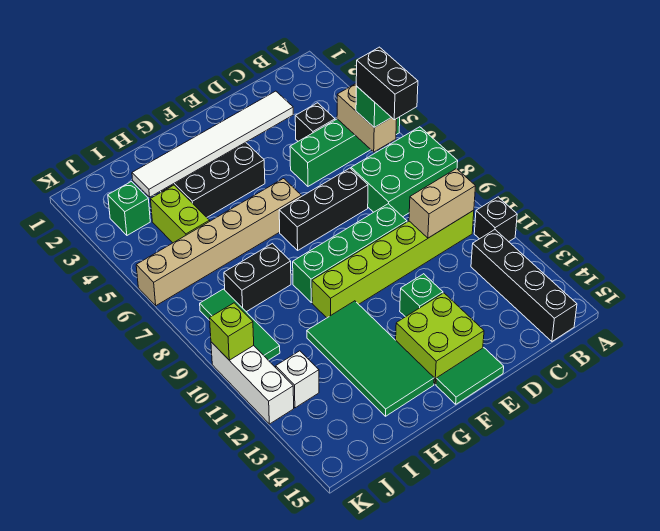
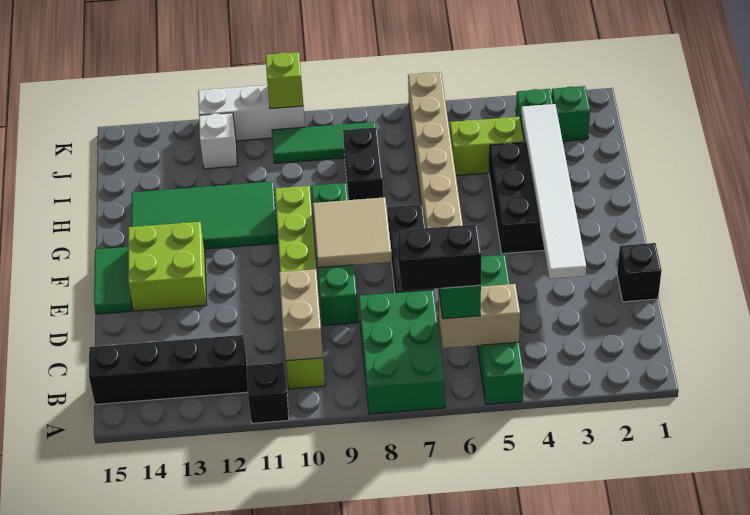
black brick C4 level 1 -> black brick D1 level 1
none -> tan tile E8:F9 level 2
green brick E12 level 1 -> green brick J2 level 1

